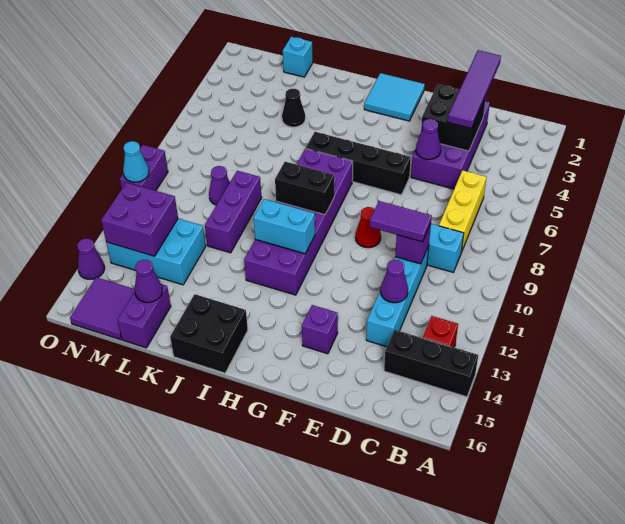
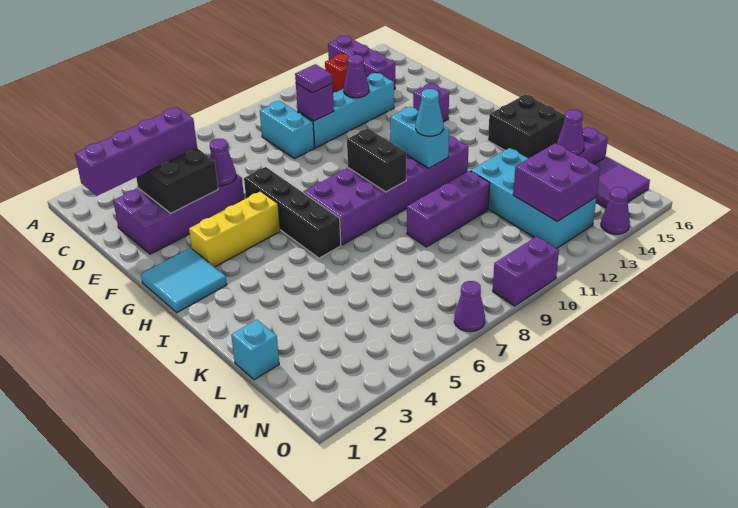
black brick A14:C14 level 1 -> purple brick A14:C14 level 1
yellow brick C6:C8 level 1 -> yellow brick G3:G5 level 1
purple tile D1:D4 level 3 -> purple brick D1:D4 level 3
purple tile D10:E10 level 3 -> purple tile D10 level 3
red cone F9 level 1 -> none
black cone K4 level 1 -> none
purple cone L9 level 1 -> purple cone O7 level 1
cyan brick L12:N13 level 1 -> cyan brick K12:N13 level 1
cyan cone O10 level 2 -> cyan cone I11 level 3

